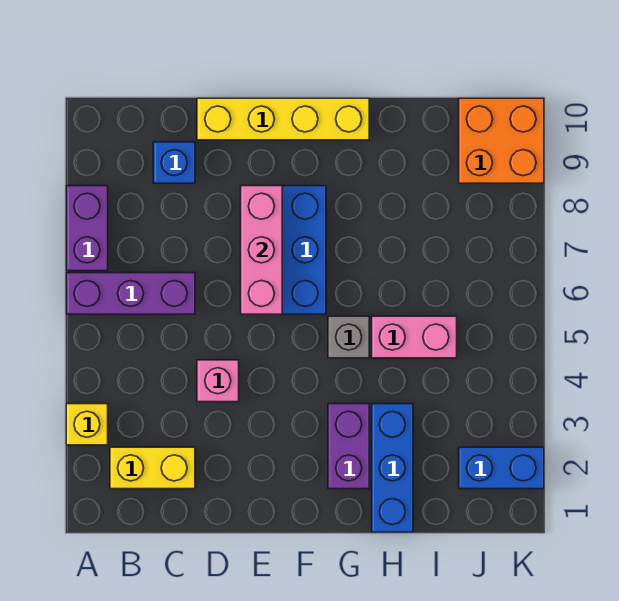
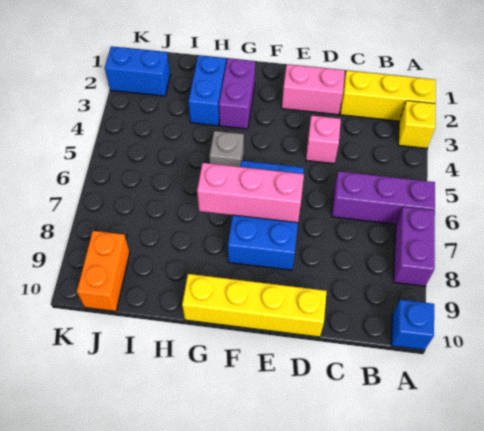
yellow brick B2:C2 level 1 -> yellow brick A2:C2 level 1
blue brick C9 level 1 -> blue brick A10 level 1
pink brick E6:E8 level 2 -> pink brick E7:G7 level 2
blue brick H1:H3 level 1 -> blue brick H2:H3 level 1
pink brick H5:I5 level 1 -> pink brick D2:E2 level 1
orange brick J9:K10 level 1 -> orange brick J9:J10 level 1

